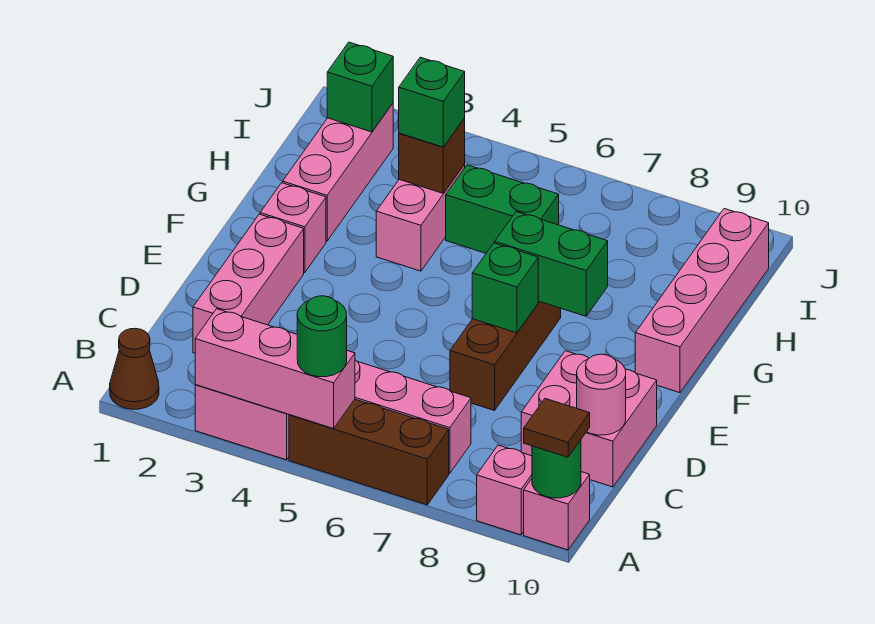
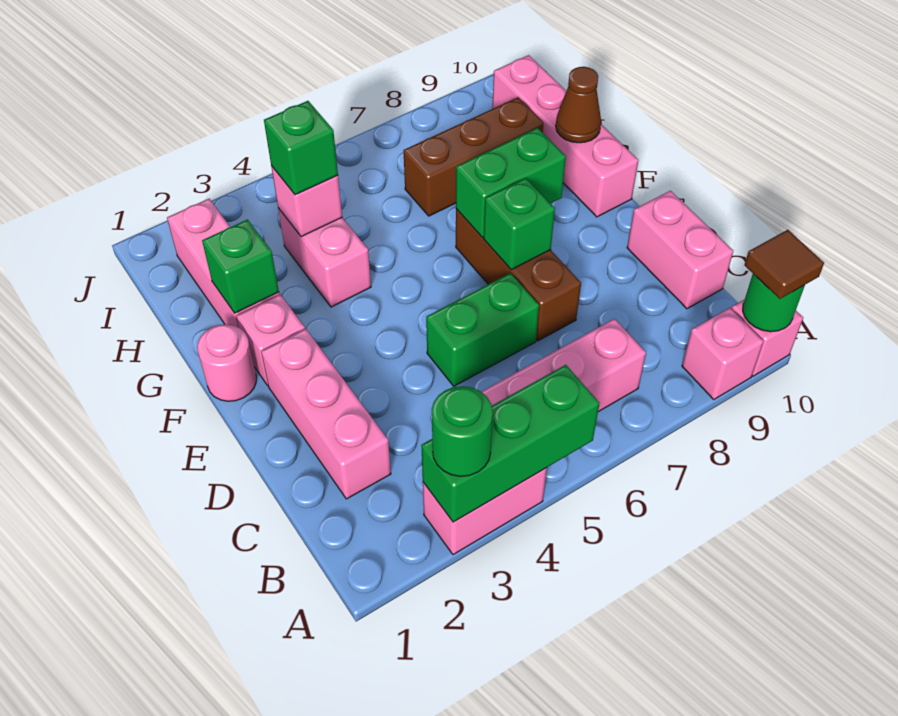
brown cone A1 level 1 -> brown cone G10 level 2
pink brick A3:A5 level 2 -> green brick A3:A5 level 2
brown brick A5:A7 level 1 -> brown brick H7:H9 level 1
green round brick A5 level 3 -> green round brick A3 level 3
pink brick C9:D10 level 1 -> pink brick C10:D10 level 1
pink round brick C10 level 2 -> pink round brick F1 level 1
brown brick H4 level 2 -> pink brick H4 level 2
green brick H5:H6 level 1 -> green brick D5:D6 level 1
green brick I2 level 2 -> green brick G2 level 2

